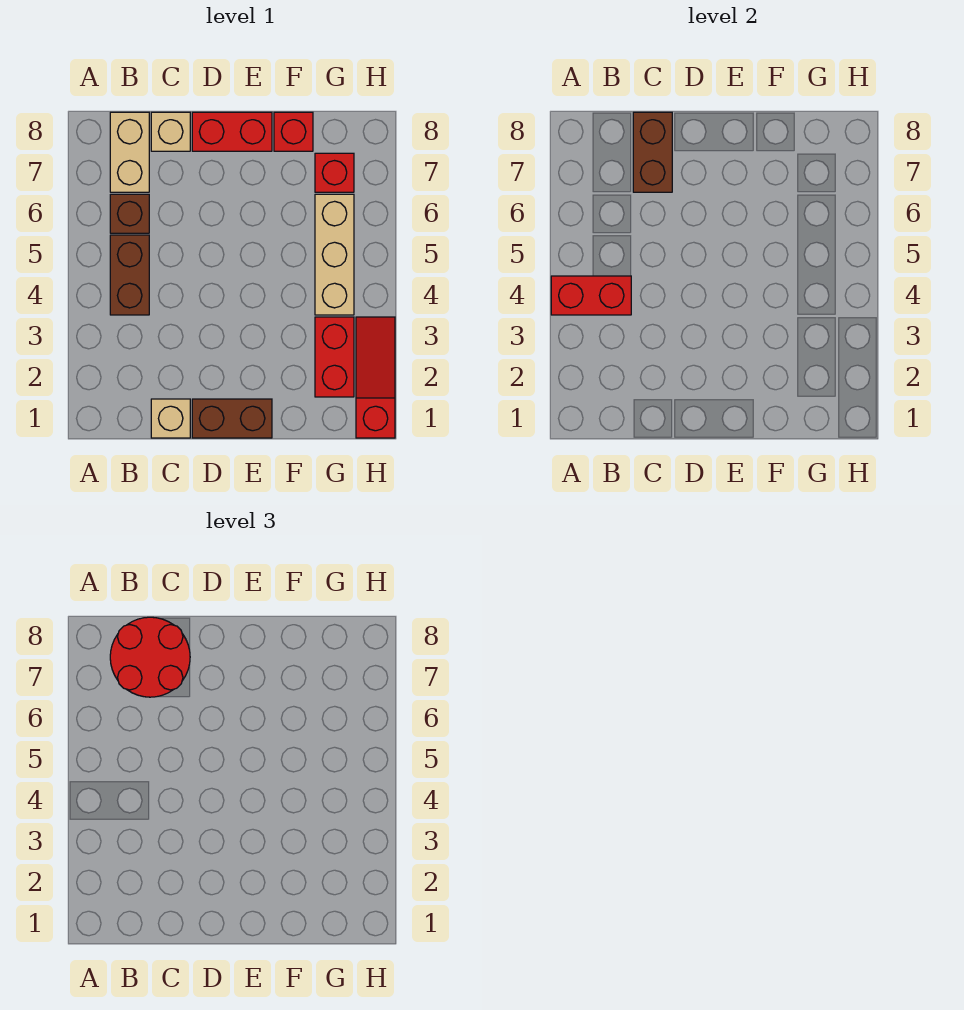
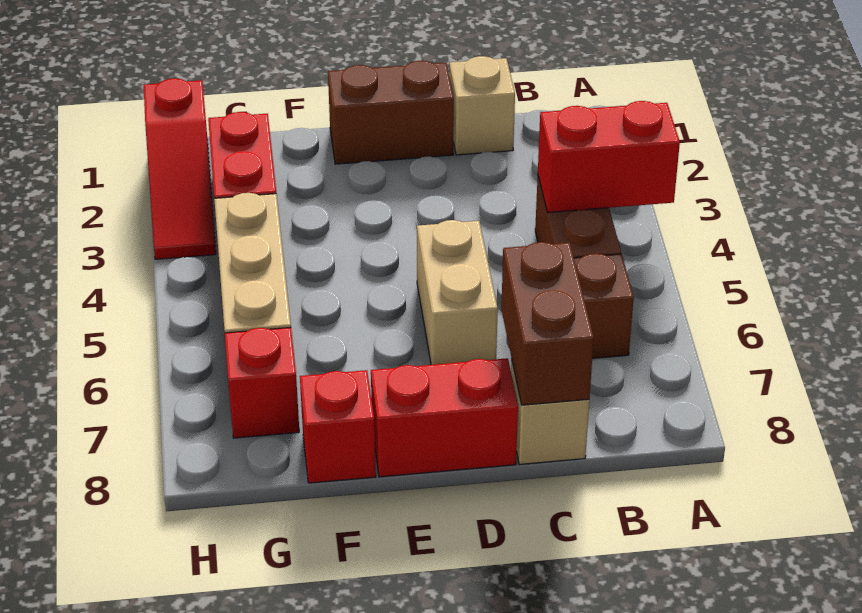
tan brick B7:B8 level 1 -> tan brick D5:D6 level 1
red round brick B7:C8 level 3 -> none

